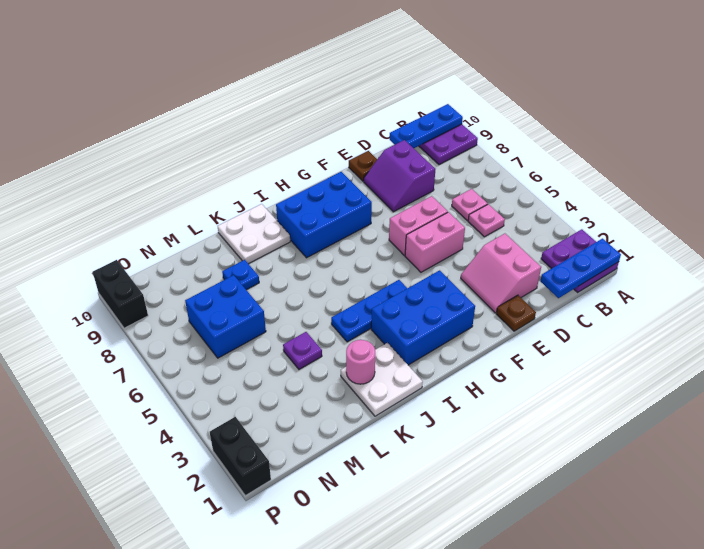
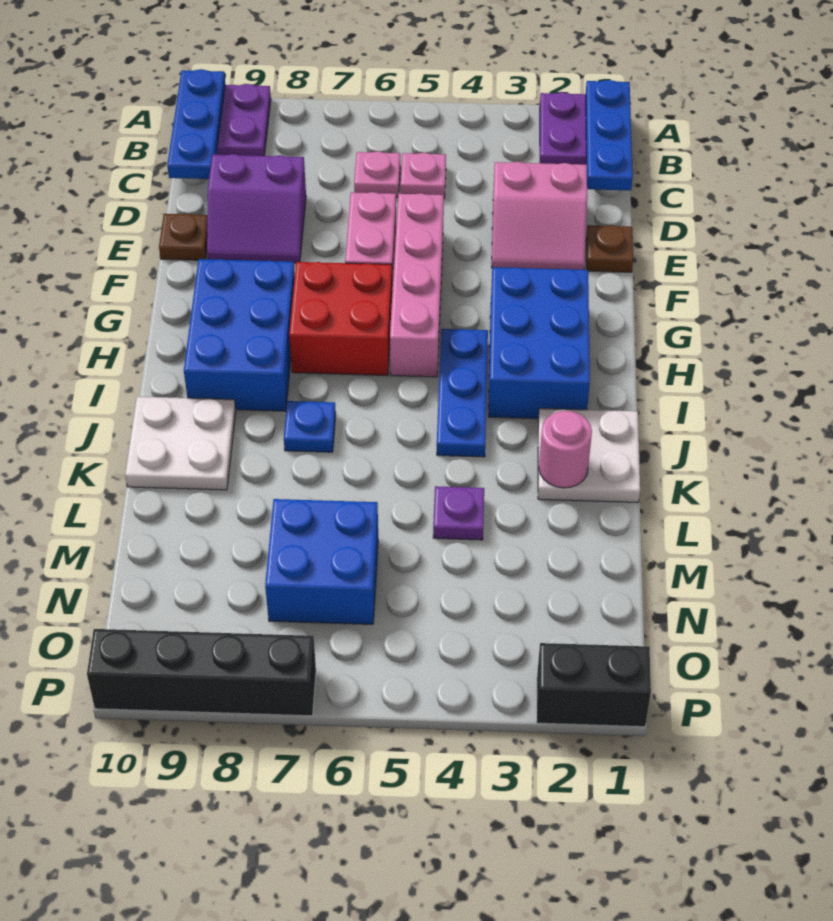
pink brick E5:F5 level 1 -> pink brick E5:H5 level 1
none -> red brick G6:H7 level 1
blue plate L8 level 1 -> blue plate J7 level 1
black brick P9:P10 level 1 -> black brick P7:P10 level 1

